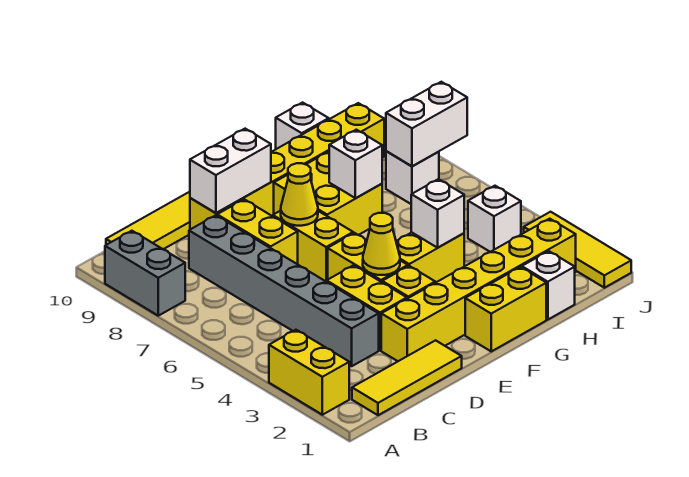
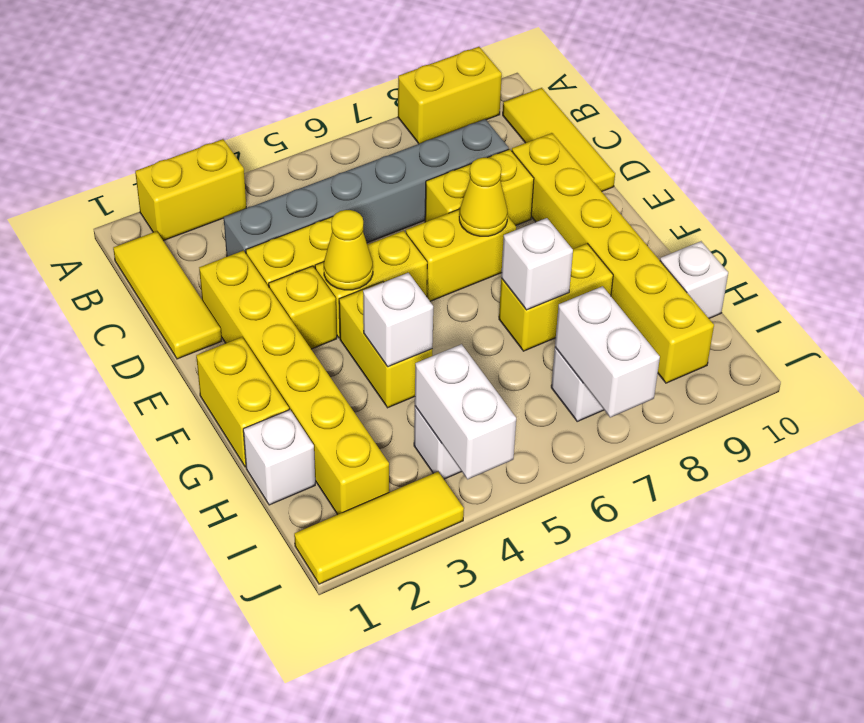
grey brick A8:A9 level 1 -> yellow brick A8:A9 level 1
white brick D9:E9 level 2 -> white brick I4:J4 level 2
yellow brick F7:G8 level 1 -> yellow brick G7:G8 level 1

